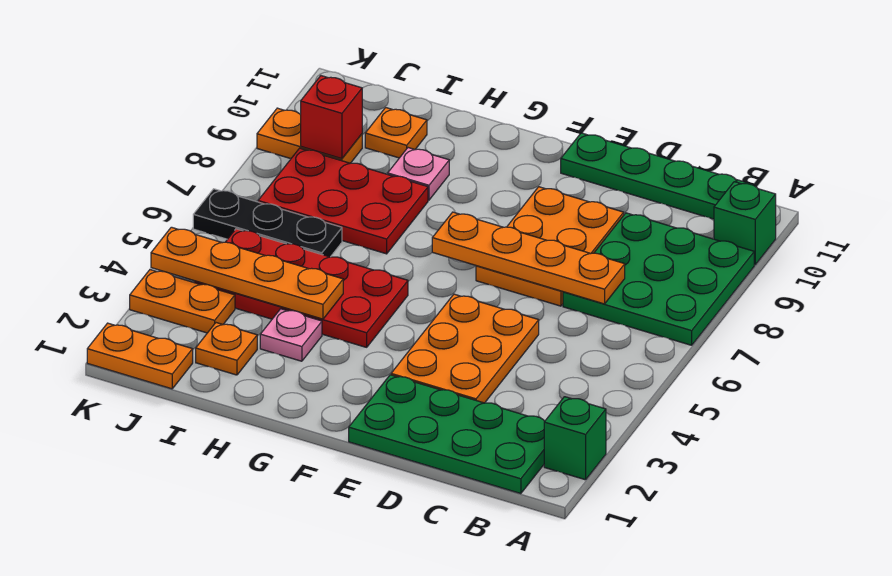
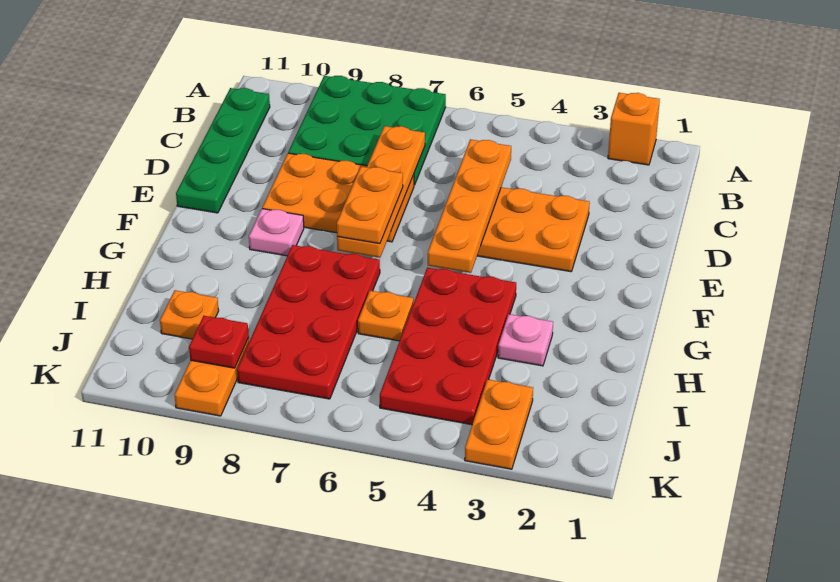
green brick A2 level 1 -> orange brick A2 level 1
green brick A10 level 1 -> none
green plate B1:E2 level 1 -> none
orange plate H4:K4 level 2 -> orange plate C5:F5 level 2
red plate H7:J8 level 1 -> red plate G7:J8 level 1
pink plate H9 level 1 -> pink plate F9 level 1
orange plate I2 level 1 -> orange plate H6 level 1
black plate I6:K6 level 1 -> none
orange plate J1:K1 level 1 -> orange plate E7:F7 level 3
red brick J9 level 2 -> red plate J9 level 2

